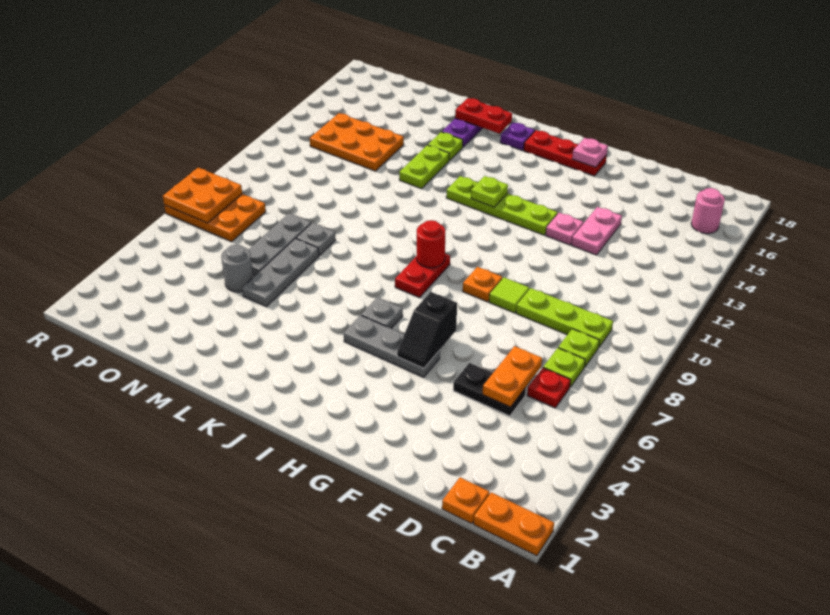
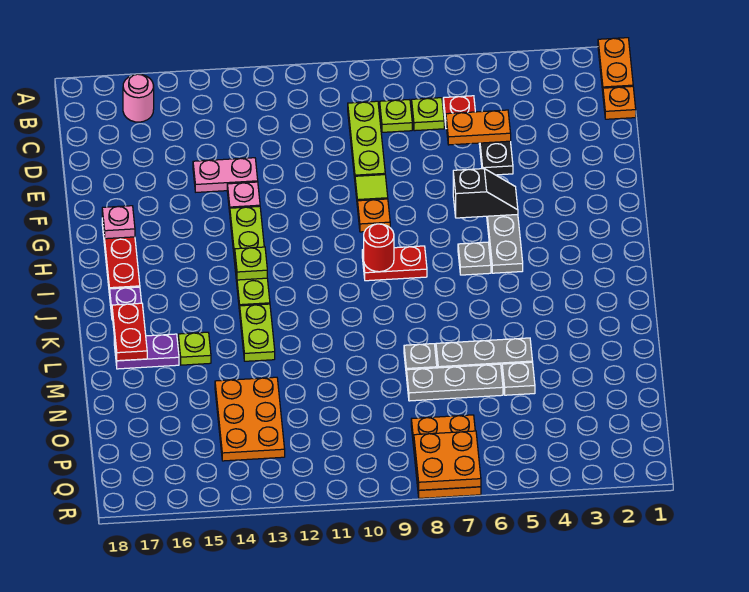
lime plate L13:L14 level 1 -> lime plate K13:L13 level 1
grey round brick N5 level 1 -> grey plate N5 level 1

